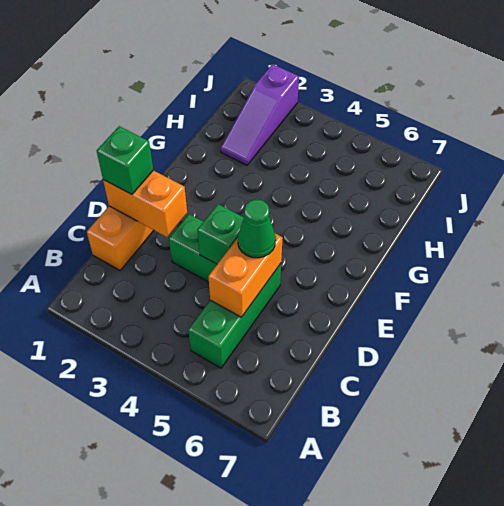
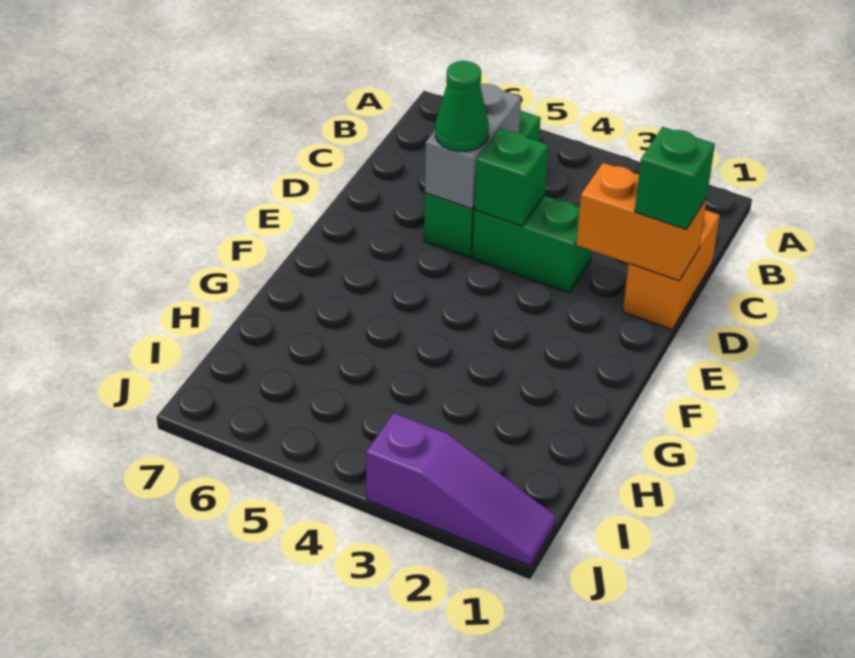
orange brick C5:D5 level 2 -> grey brick C5:D5 level 2
purple slope H2:J2 level 1 top J -> purple slope J1:J3 level 1 top 3

